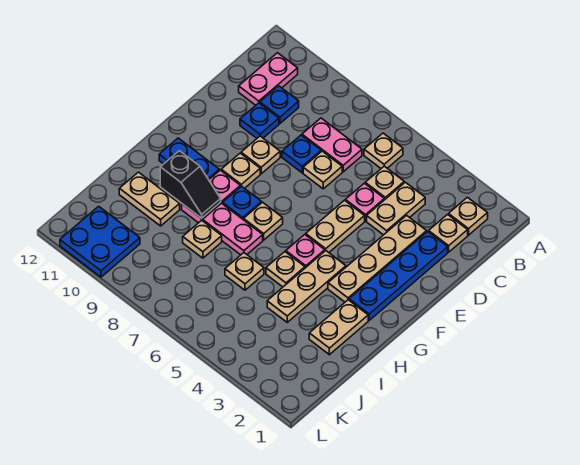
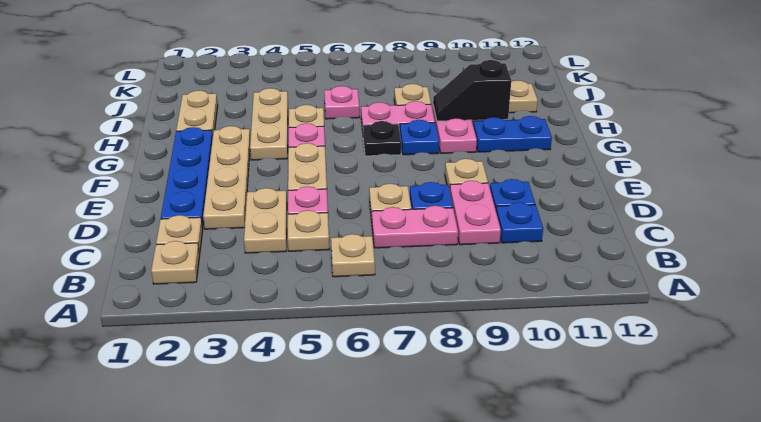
pink plate B11:C11 level 1 -> pink plate C9:D9 level 1
tan plate F9 level 1 -> none
tan plate G7 level 1 -> black plate G7 level 1
tan plate I6 level 1 -> pink plate I6 level 1
blue plate K10:L11 level 1 -> none

